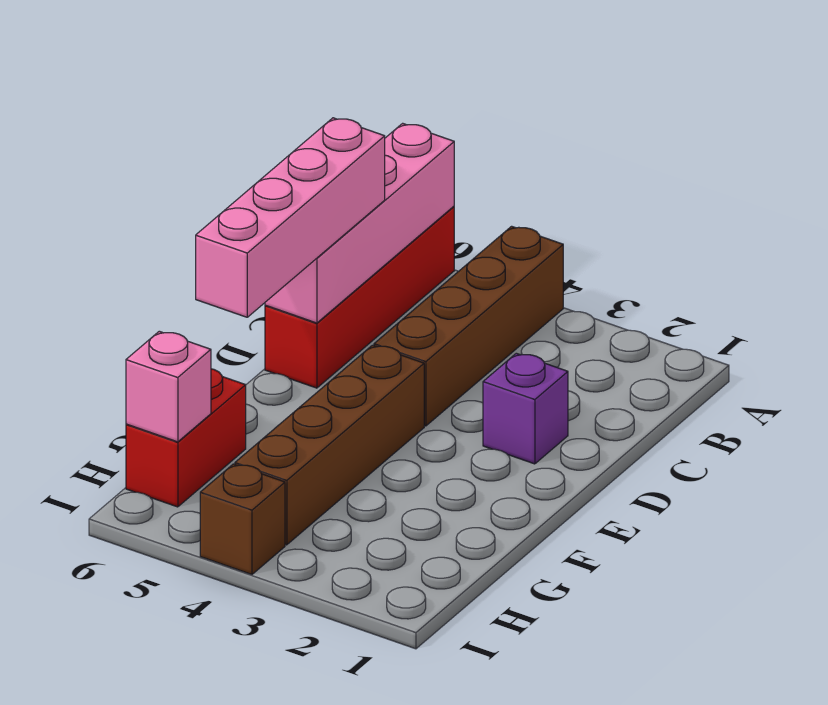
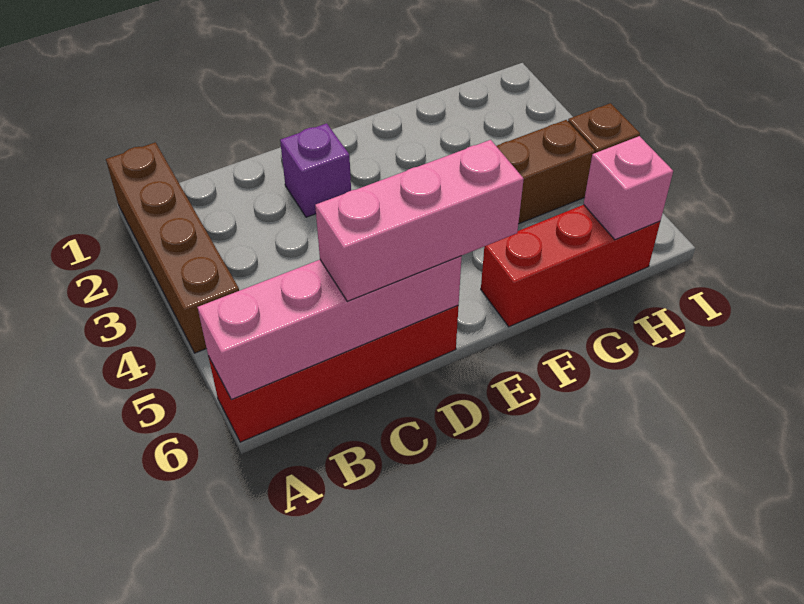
brown brick A4:D4 level 1 -> brown brick A1:A4 level 1
pink brick C6:F6 level 3 -> pink brick C6:E6 level 3
red brick G6:H6 level 1 -> red brick F6:H6 level 1

